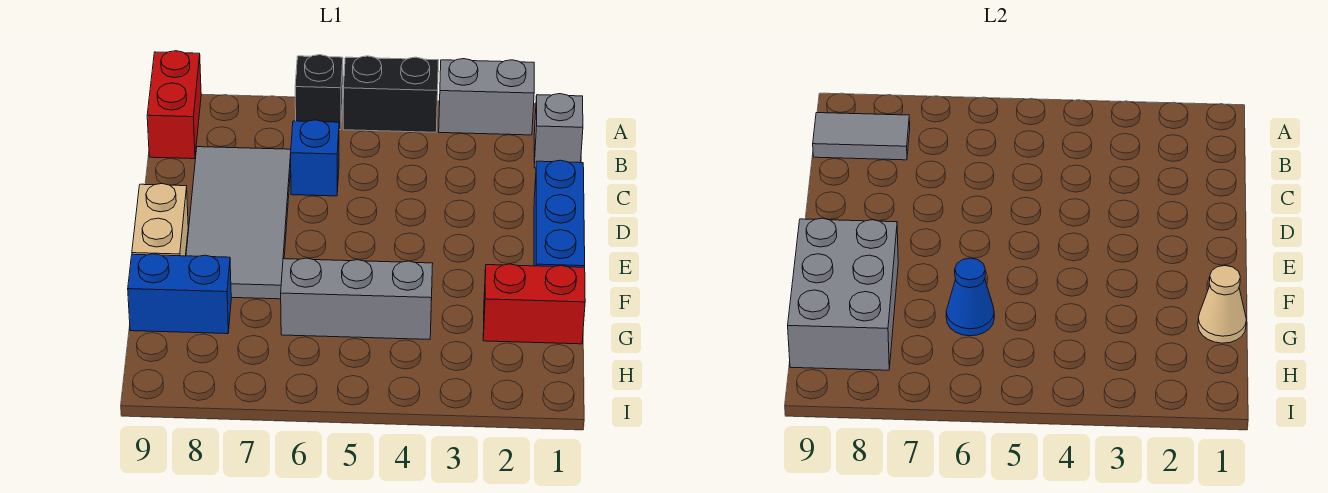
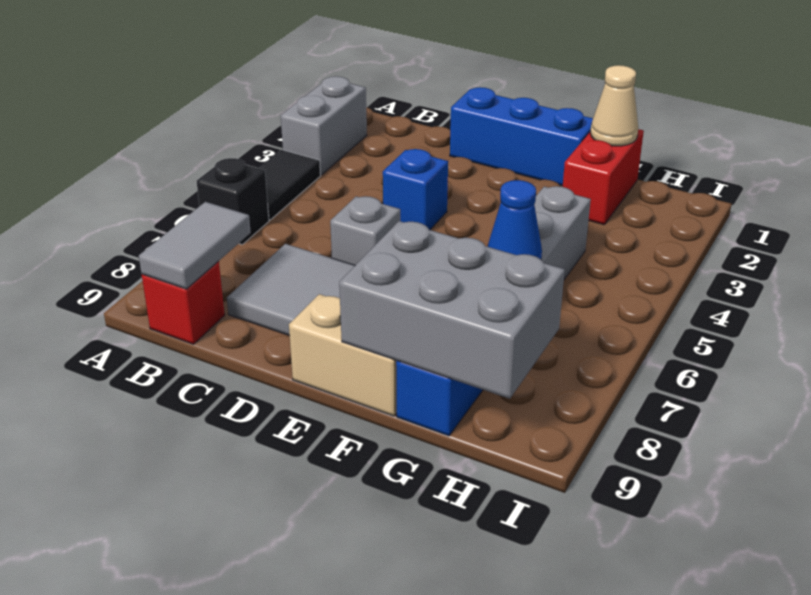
black brick A4:A5 level 1 -> black tile A4:A5 level 1
red brick A9:B9 level 1 -> red brick B9 level 1
grey brick B1 level 1 -> grey brick D6 level 1
blue brick C6 level 1 -> blue brick D4 level 1

